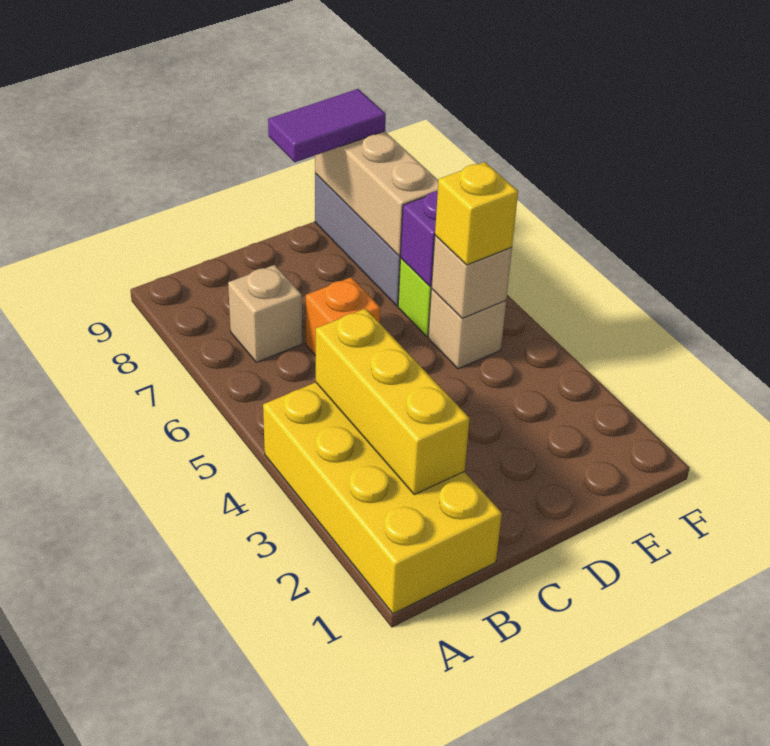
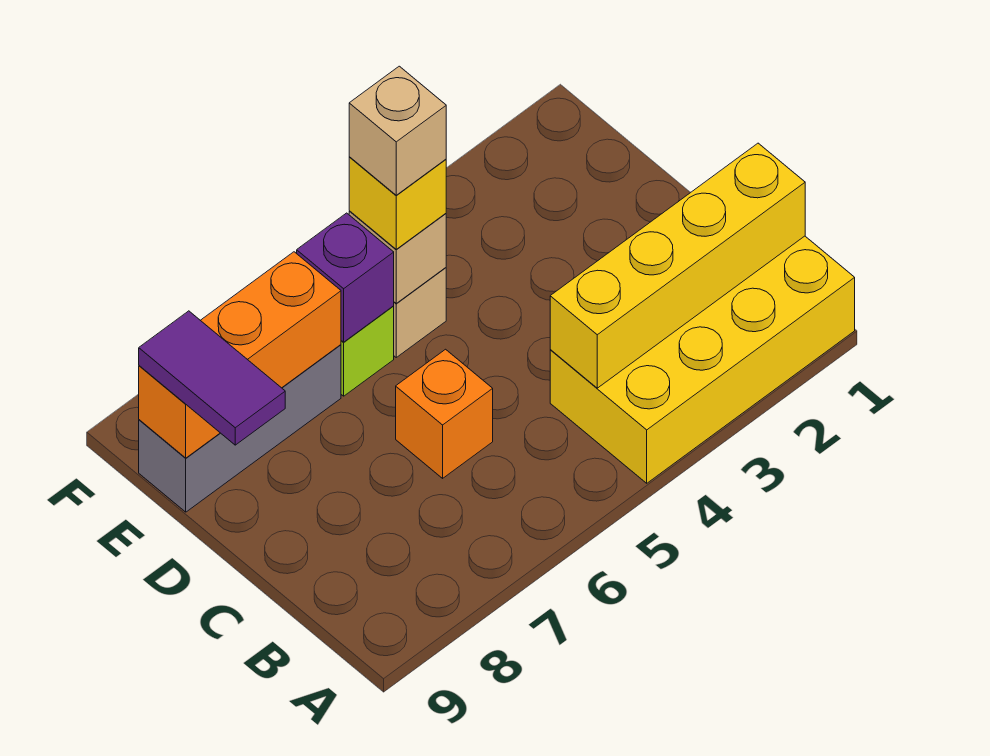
yellow brick B2:B4 level 2 -> yellow brick B1:B4 level 2
tan brick B7 level 1 -> tan brick E5 level 4
tan brick E7:E9 level 2 -> orange brick E7:E9 level 2

